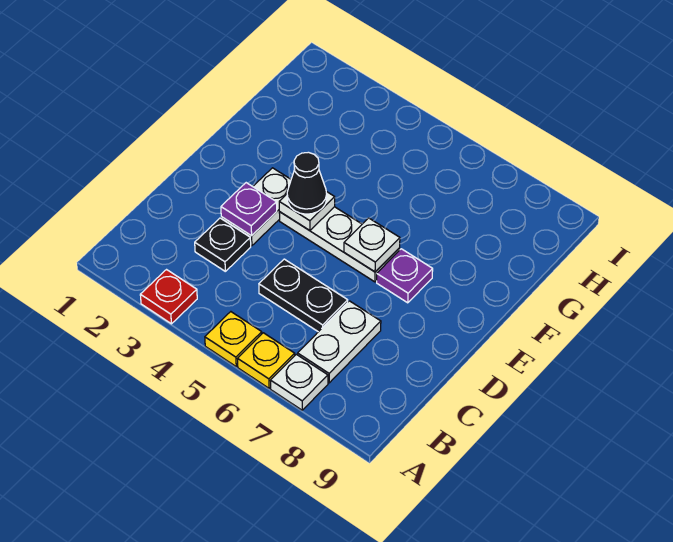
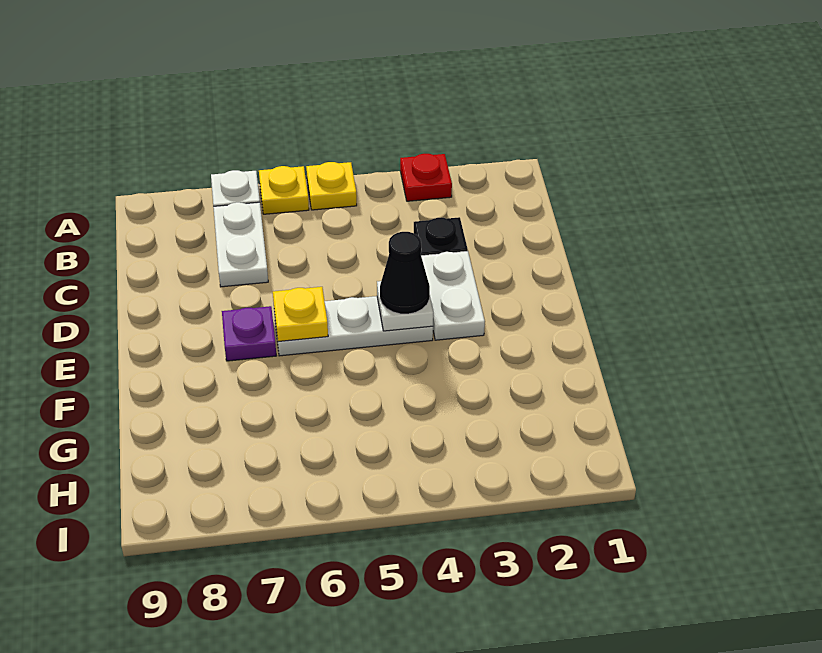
black plate C5:C6 level 1 -> none
purple plate D3 level 2 -> none
white plate E6 level 2 -> yellow plate E6 level 2

